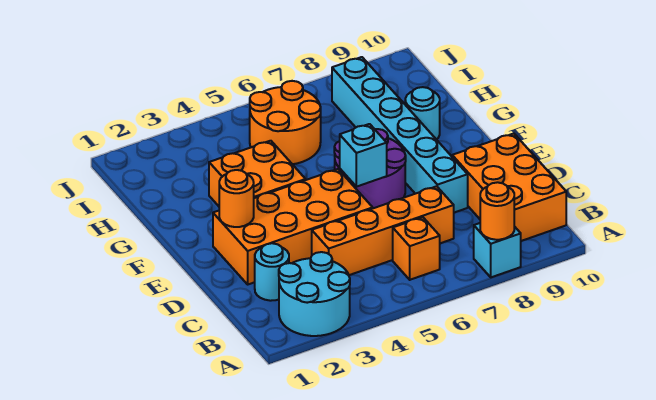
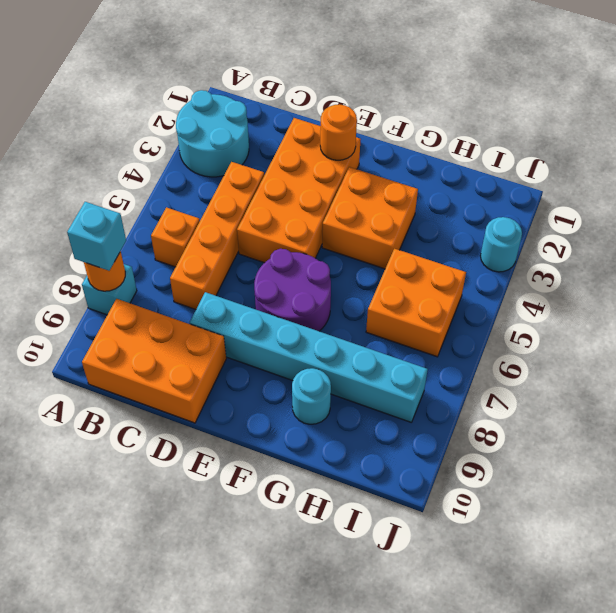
cyan round brick C2 level 1 -> cyan round brick J3 level 1
cyan brick E6 level 2 -> cyan brick A8 level 3
orange round brick H5:I6 level 1 -> orange brick H5:I6 level 1

